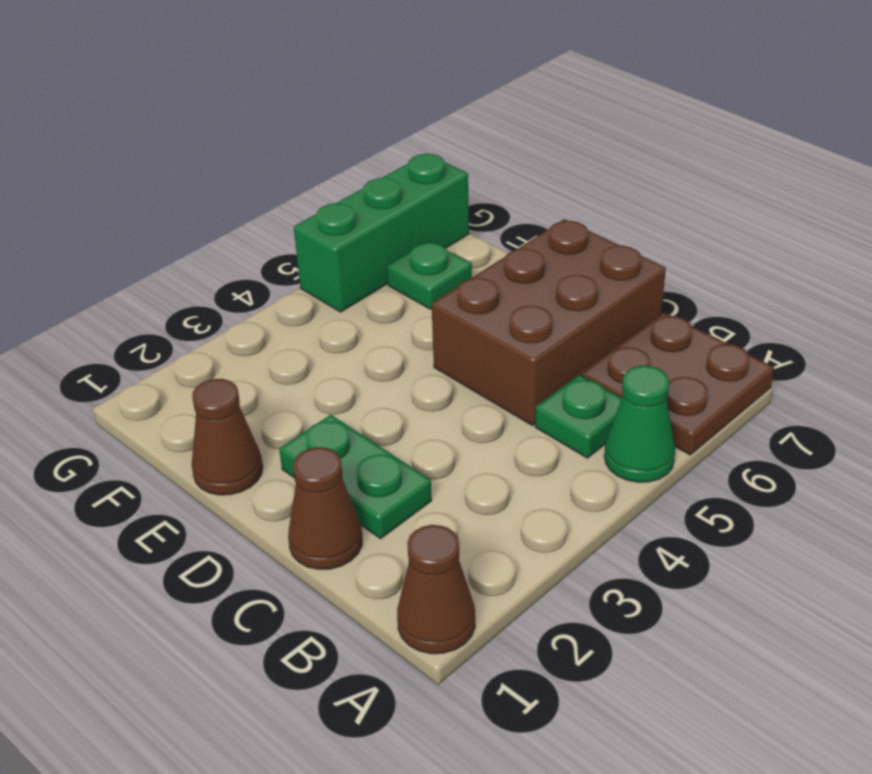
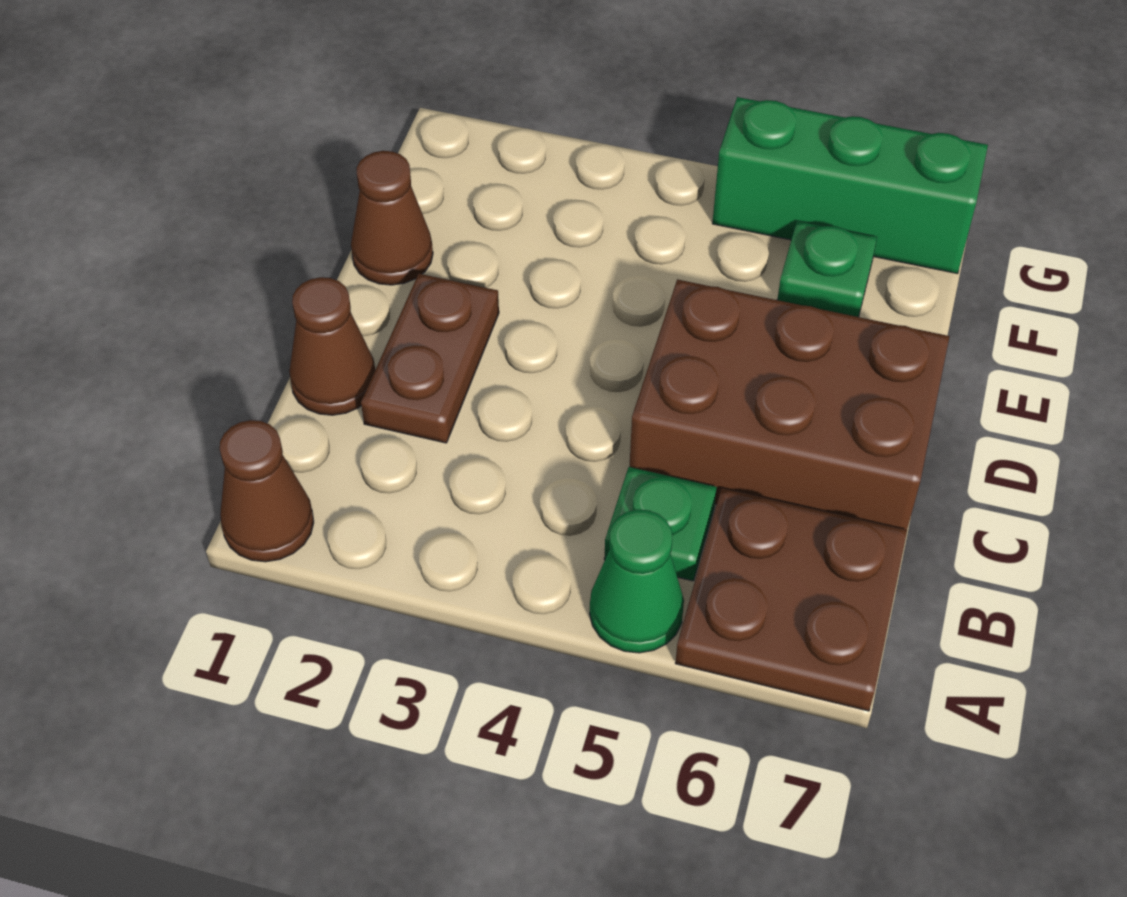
green plate C2:D2 level 1 -> brown plate C2:D2 level 1

